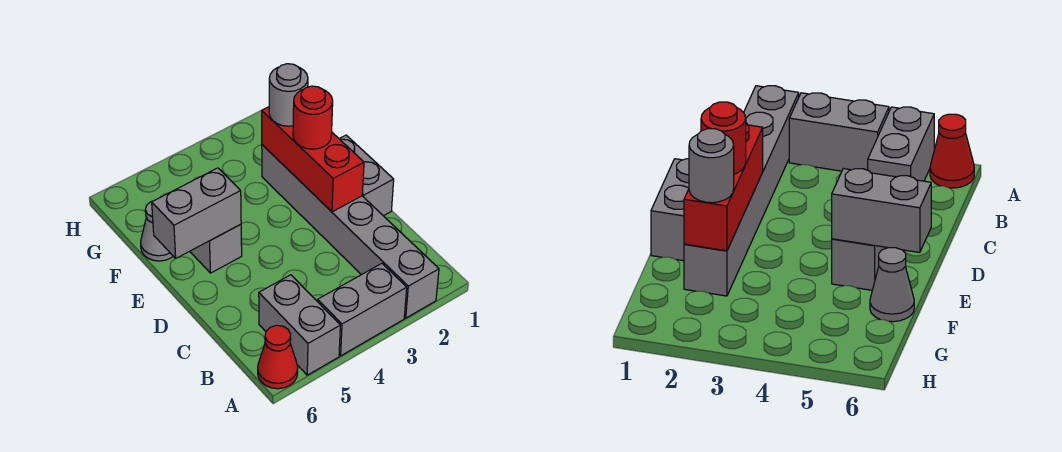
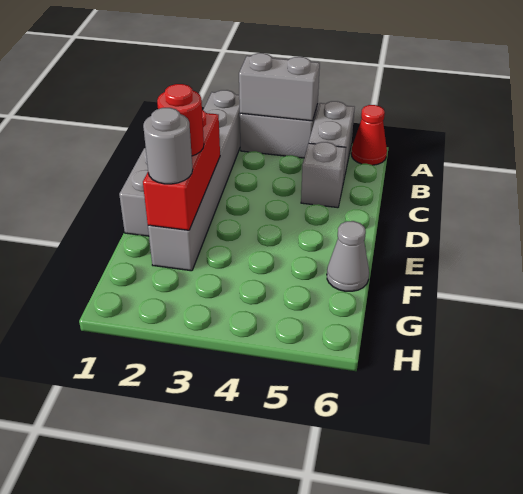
grey brick E5 level 1 -> grey brick C5 level 1
grey brick E5:E6 level 2 -> grey brick A3:A4 level 2

